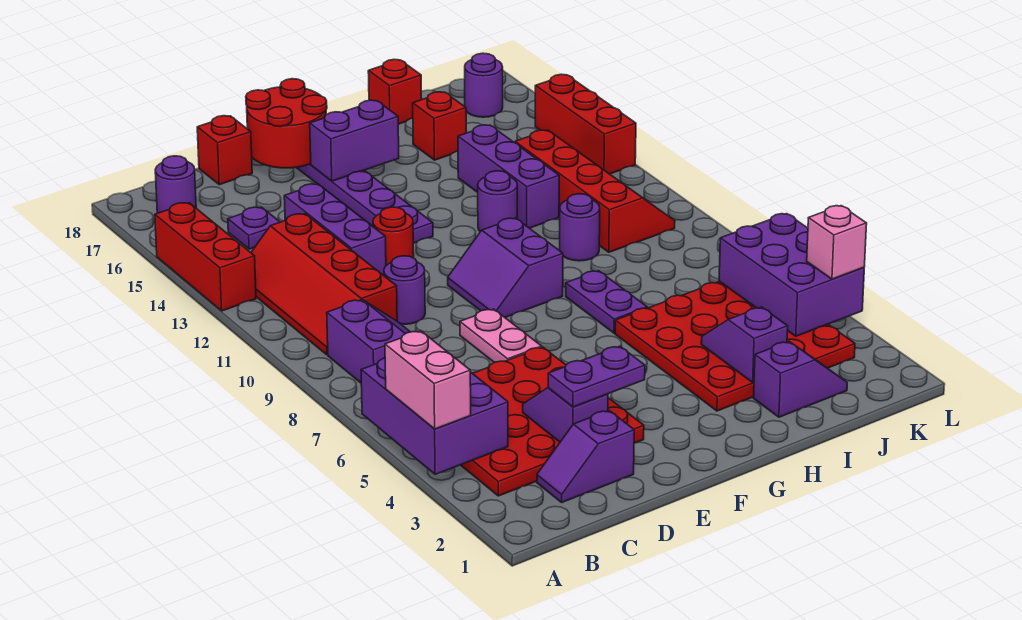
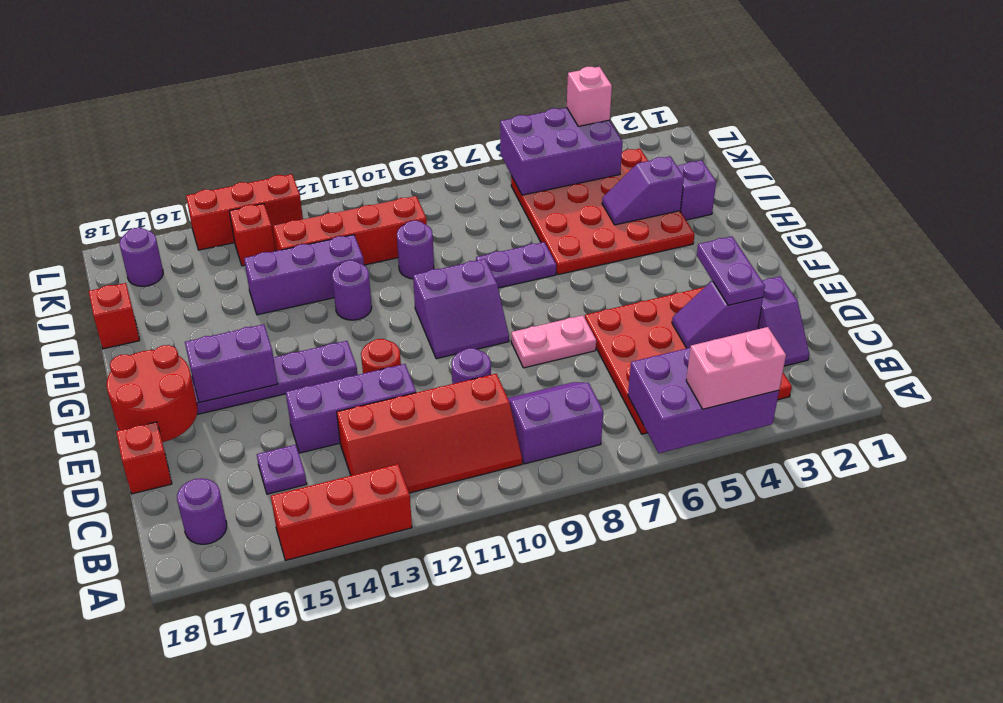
purple brick F16:G16 level 2 -> purple brick F15:F16 level 2
red brick I16 level 1 -> red brick K14 level 1

